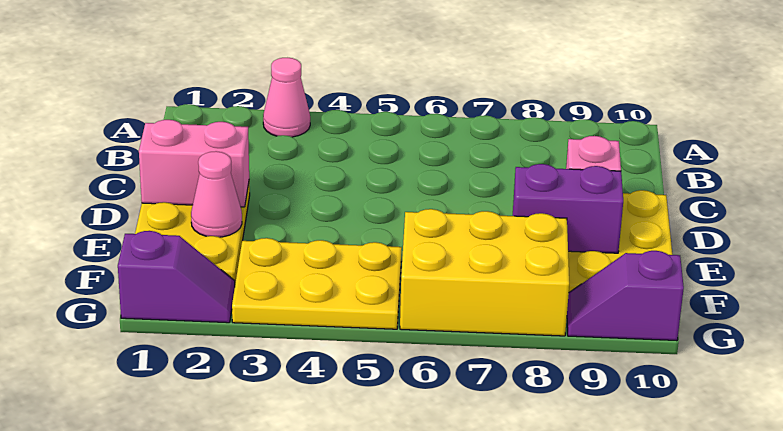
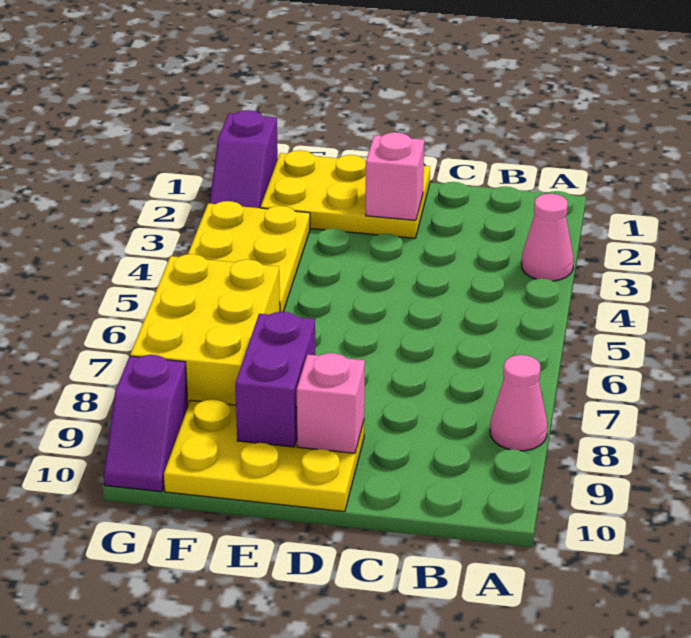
pink brick D1:D2 level 2 -> pink brick D2 level 2
pink cone E2 level 2 -> pink cone A8 level 1
purple slope G9:G10 level 1 top 10 -> purple slope G9:G10 level 1 top 9

